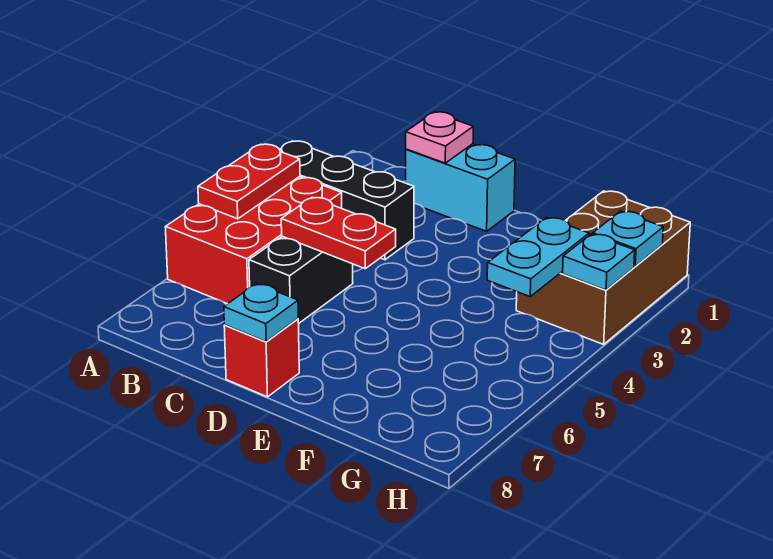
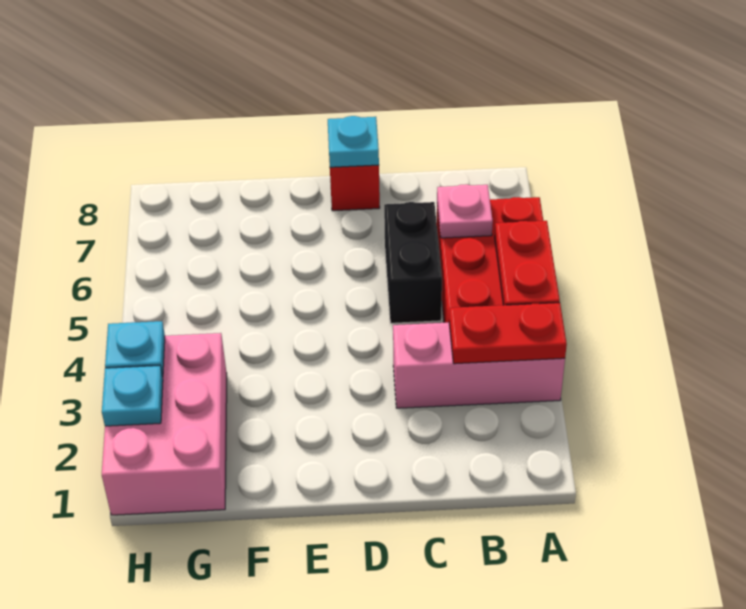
black brick A3:C3 level 1 -> pink brick A3:C3 level 1
cyan brick C1:D1 level 1 -> none
pink plate C1 level 2 -> pink plate B6 level 2
red plate C5:D5 level 2 -> red plate A3:B3 level 2
brown brick G1:H3 level 1 -> pink brick G1:H3 level 1
cyan plate G3:G4 level 2 -> none

